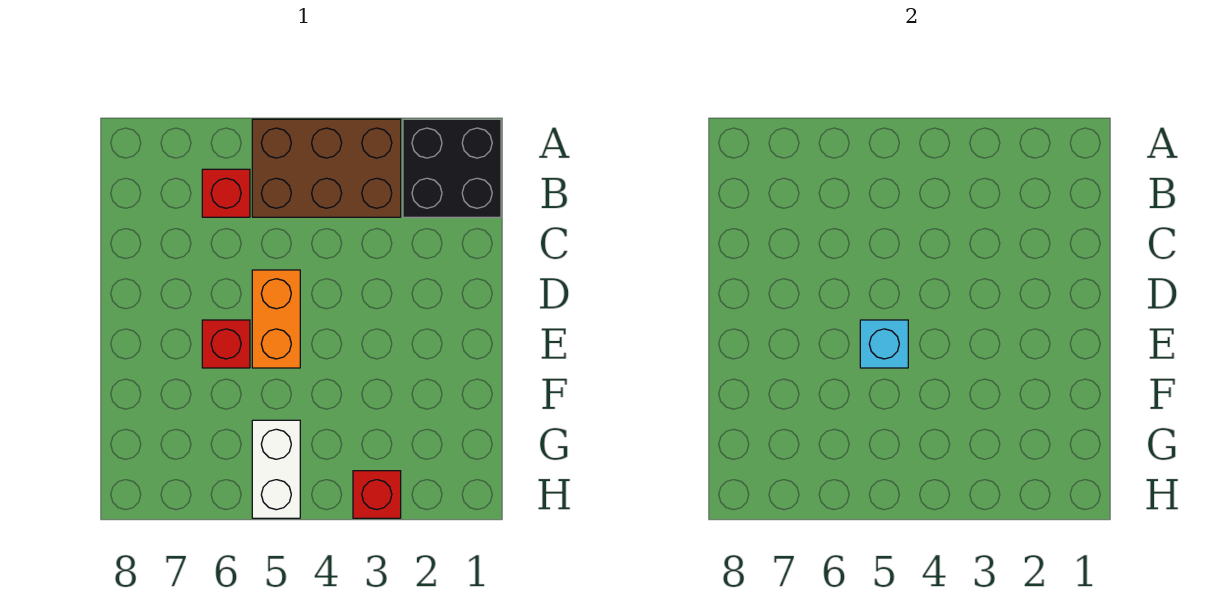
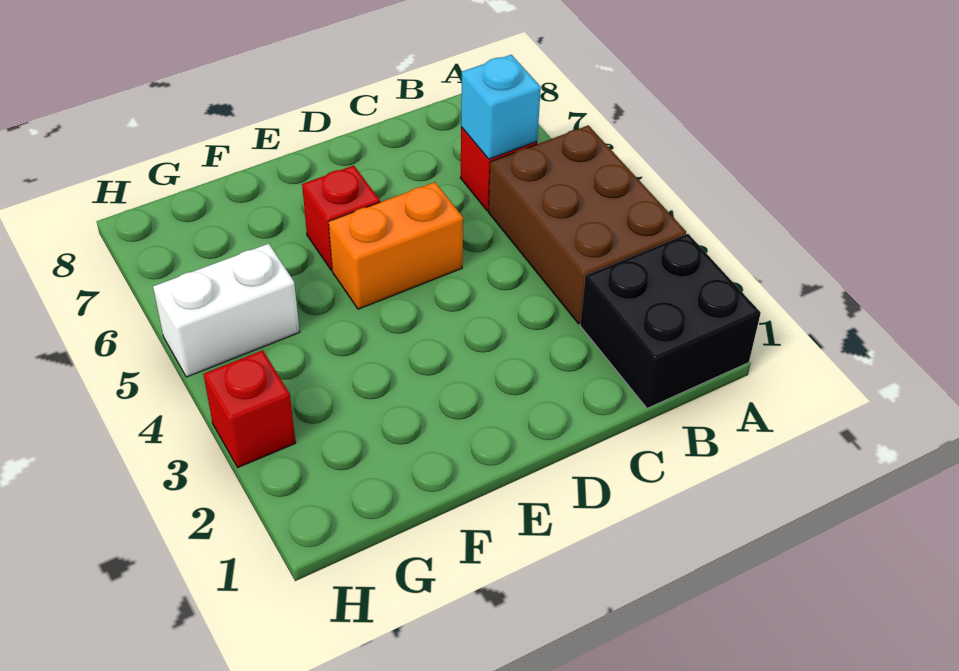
cyan brick E5 level 2 -> cyan brick B6 level 2

